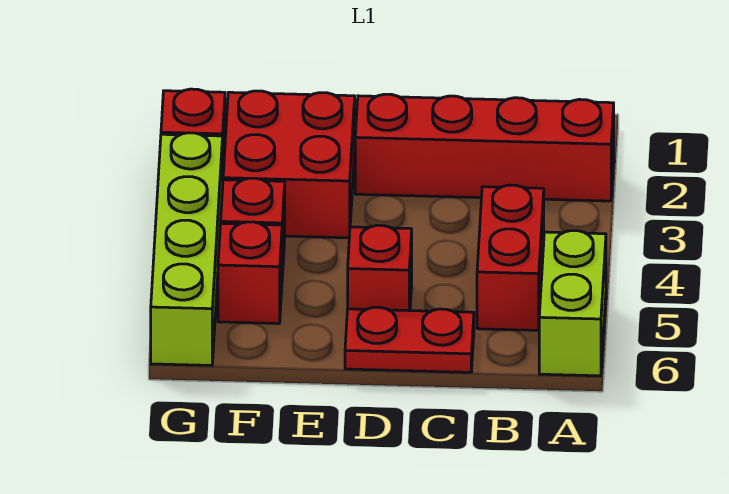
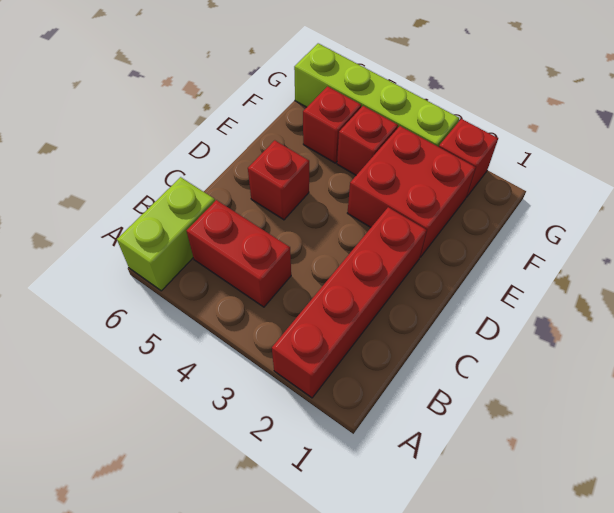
lime brick A5:A6 level 1 -> lime brick A6:B6 level 1
red plate C6:D6 level 1 -> none

